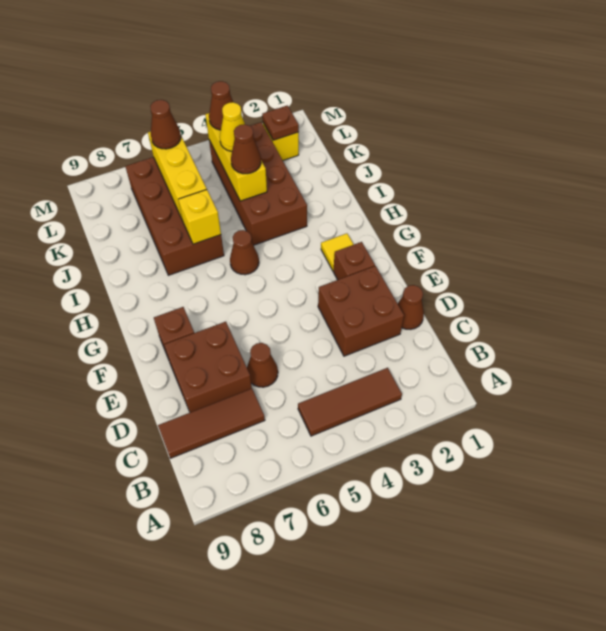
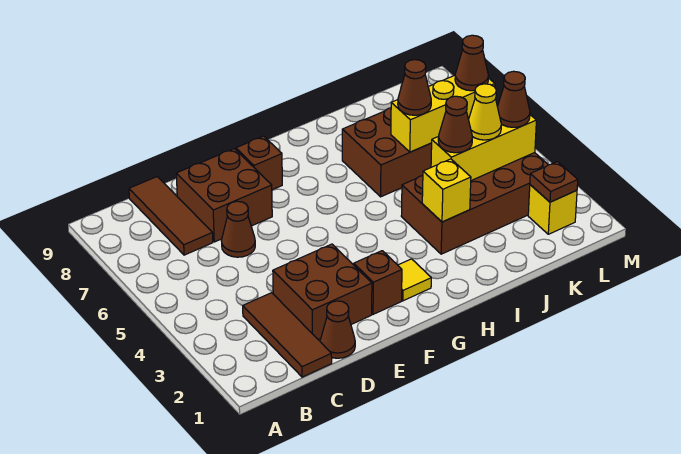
brown tile B3:B5 level 1 -> brown tile C1:C3 level 1
brown cone H5 level 1 -> brown cone J6 level 3
yellow brick I6 level 2 -> yellow brick I3 level 2

